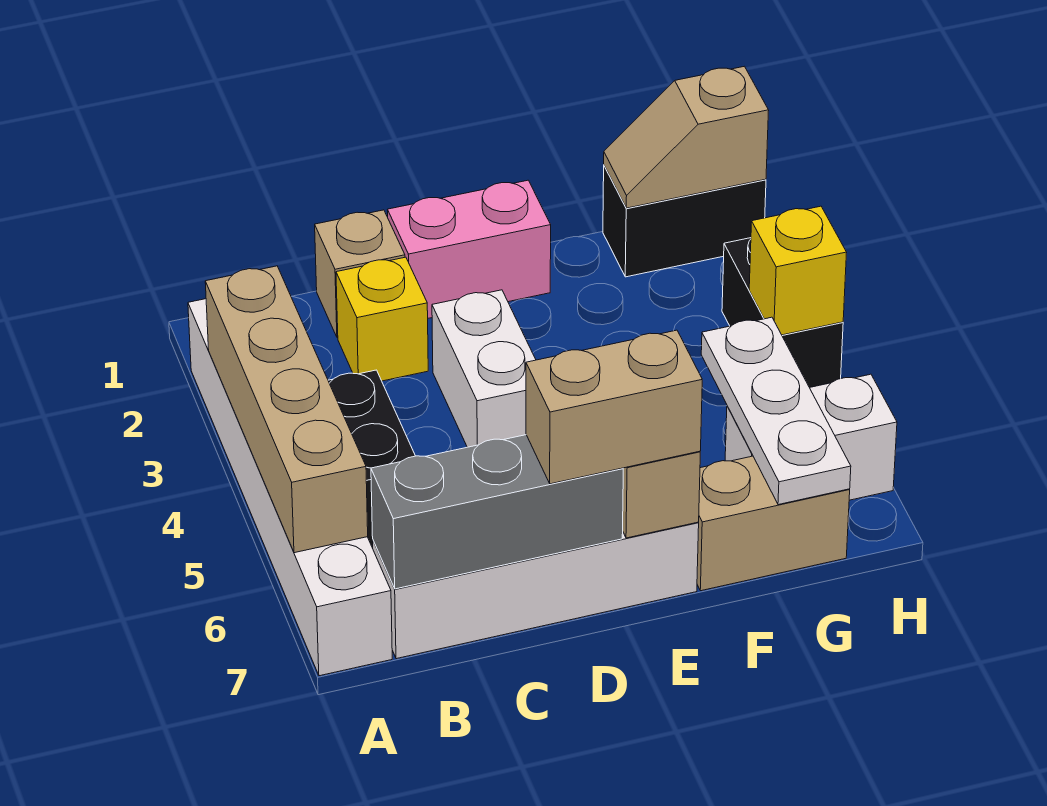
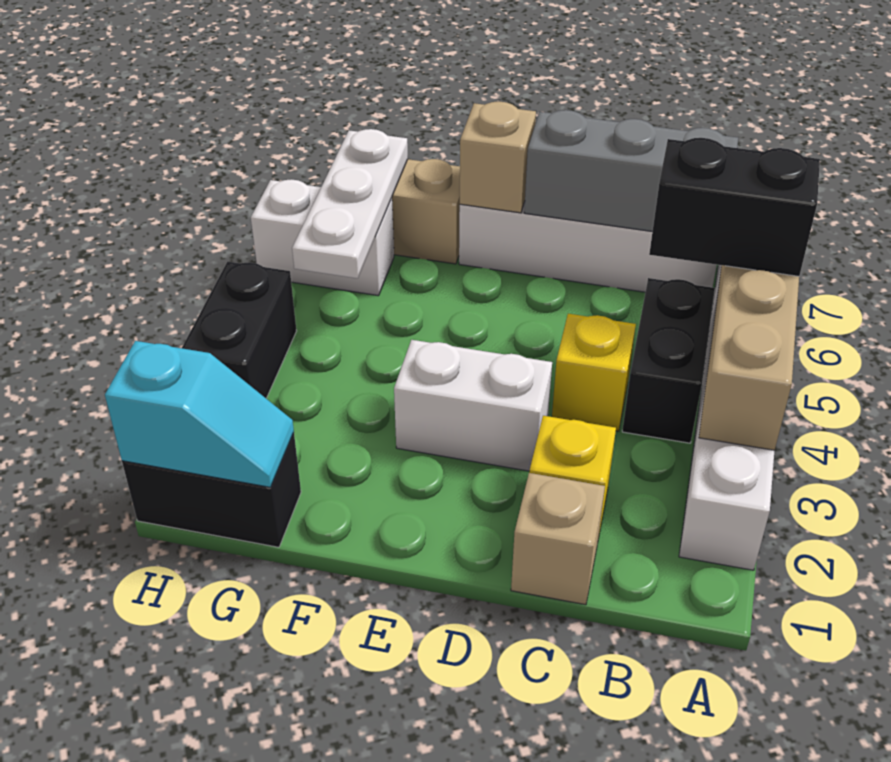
none -> black brick A5:B5 level 3
pink brick D1:E1 level 1 -> none
white brick D3:D4 level 1 -> white brick D3:E3 level 1
tan brick D7:E7 level 3 -> none
tan slope G1:H1 level 2 top H -> cyan slope G1:H1 level 2 top H
yellow brick H4 level 2 -> yellow brick C4 level 1

